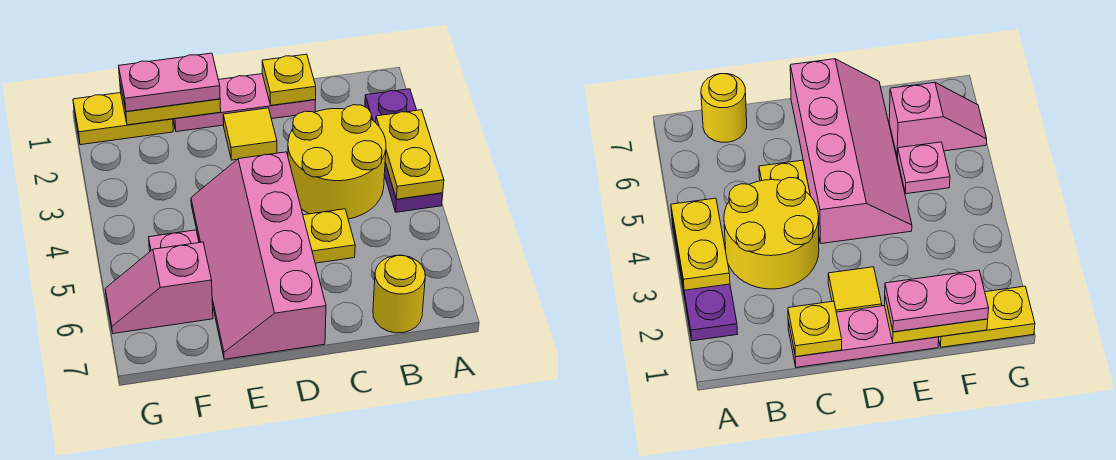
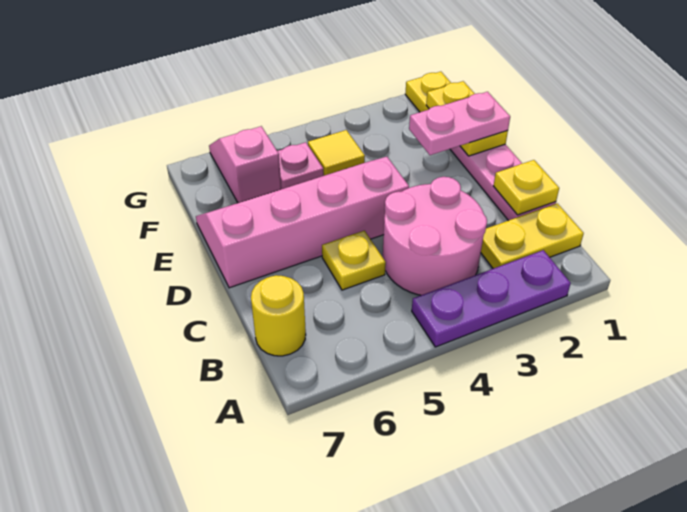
yellow plate A3:A4 level 2 -> yellow plate B1:B2 level 1
yellow round brick B3:C4 level 1 -> pink round brick B3:C4 level 1
yellow tile D2 level 1 -> yellow tile F4 level 1
pink plate E1:F1 level 3 -> pink plate E1:E2 level 3

